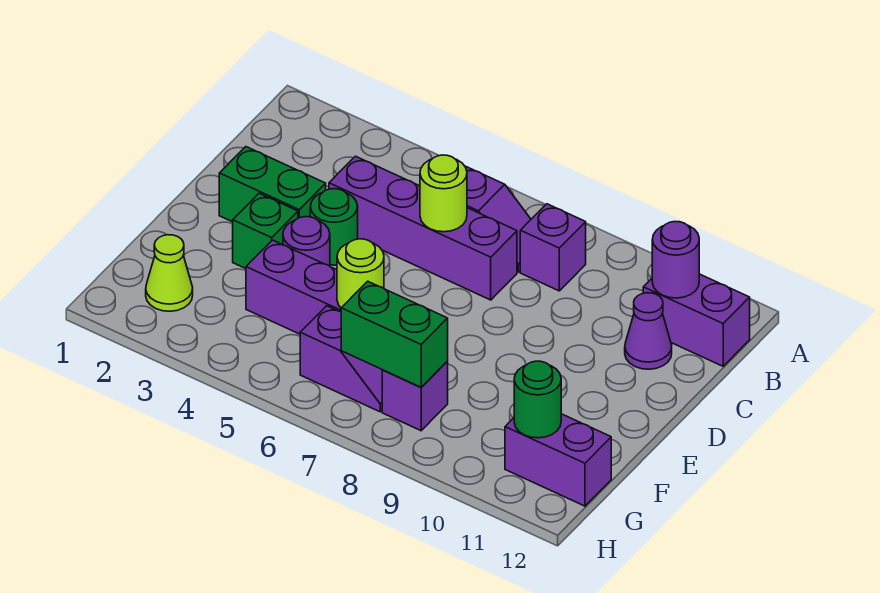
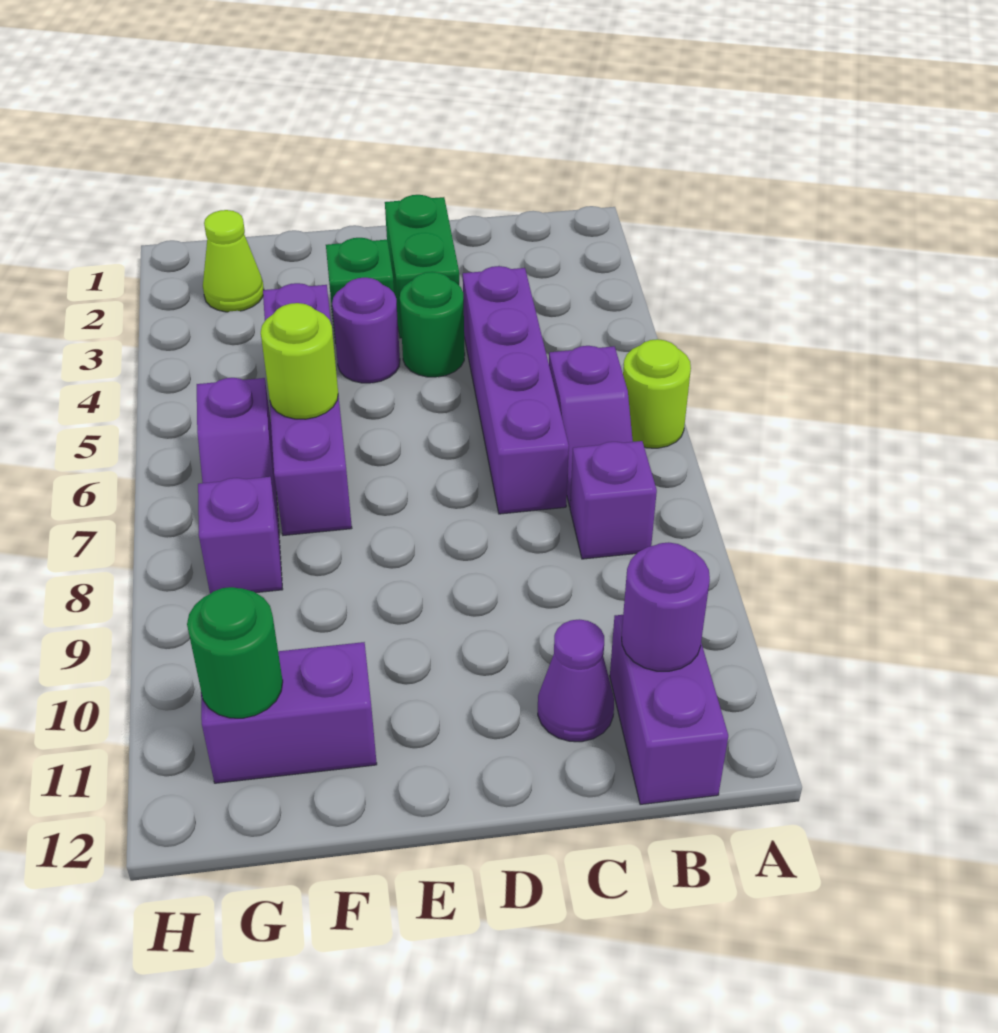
lime round brick C6 level 2 -> lime round brick A6 level 1
green brick G7:G8 level 2 -> none
purple brick G11:G12 level 1 -> purple brick F11:G11 level 1

